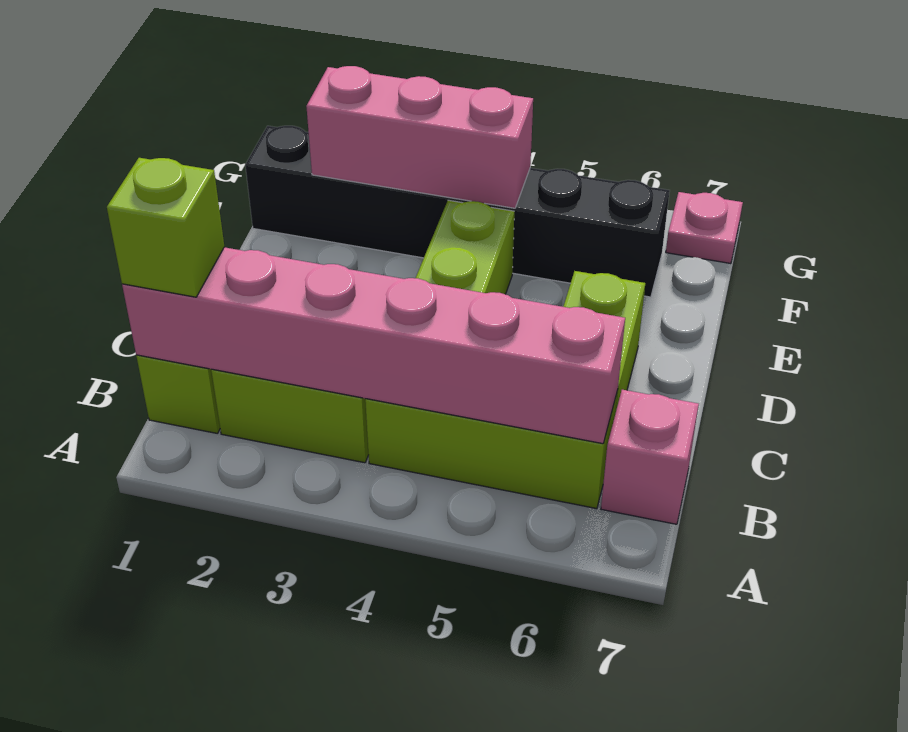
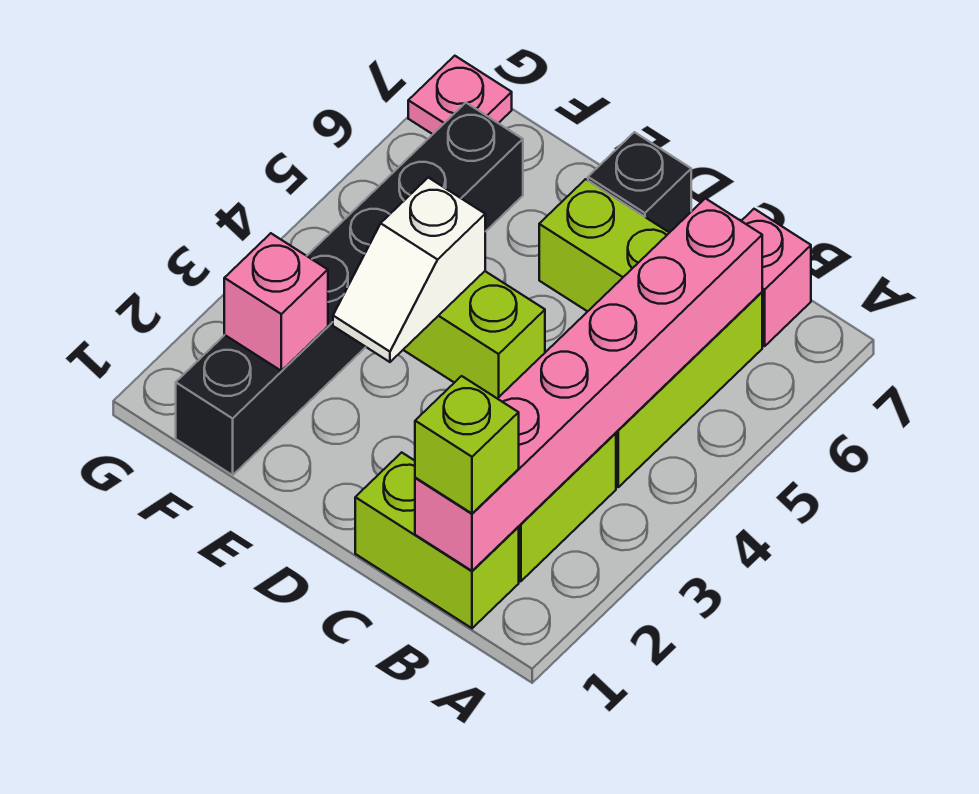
none -> black brick D7 level 1
none -> white slope E3:E4 level 2 top 4
pink brick F2:F4 level 2 -> pink brick F2 level 2

